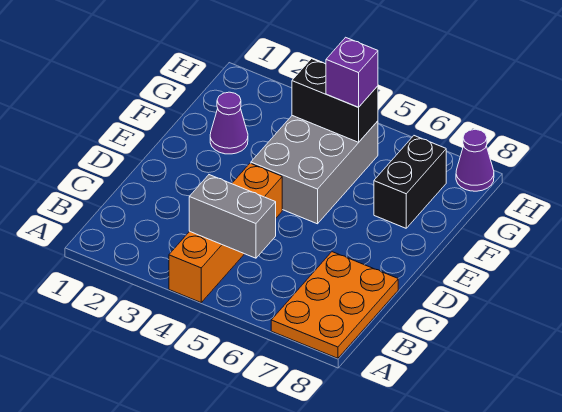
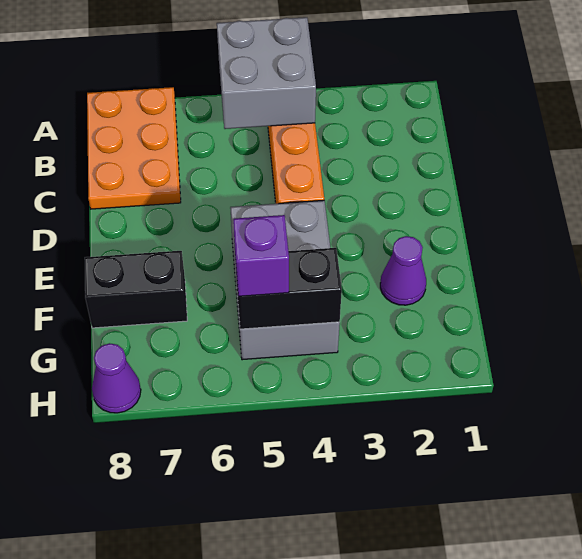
grey brick B4:B5 level 2 -> grey brick A4:B5 level 2
black brick F7:G7 level 1 -> black brick F7:F8 level 1

